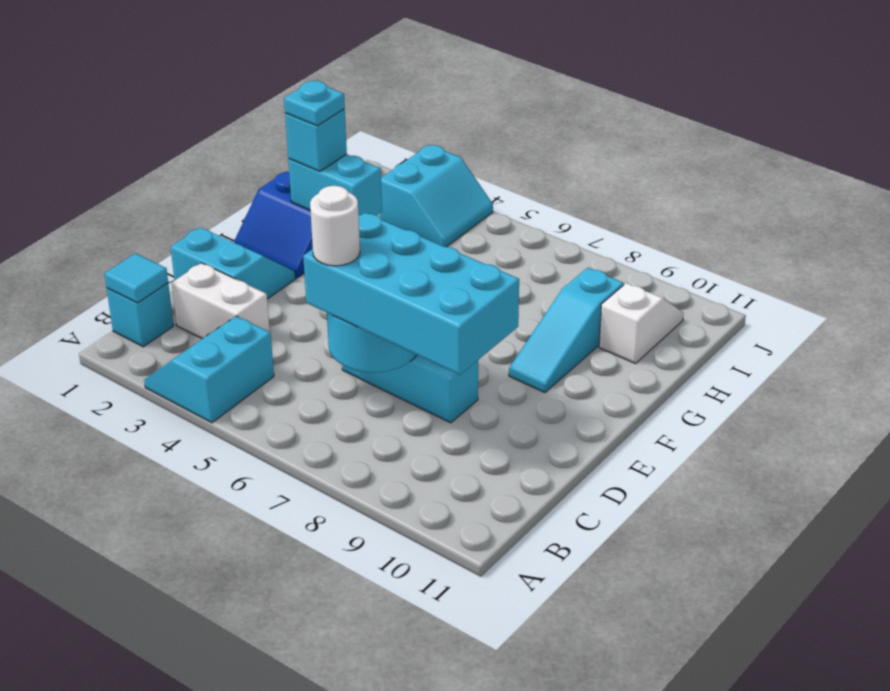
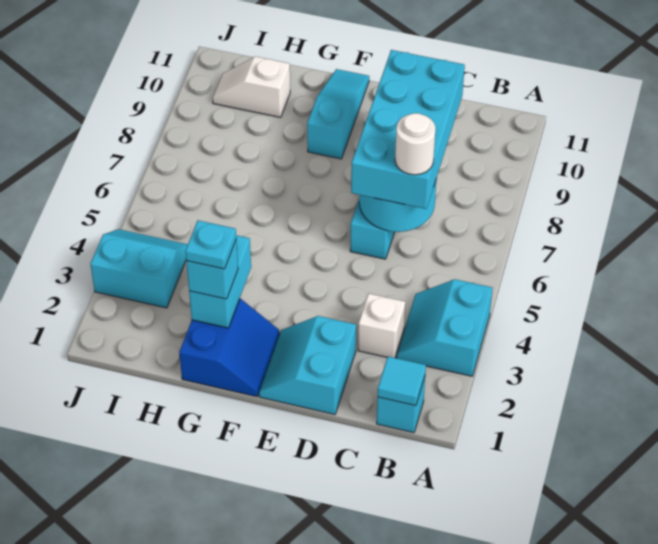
cyan slope A3:B4 level 1 top 4 -> cyan slope A3:B4 level 1 top A
white brick C2:C3 level 1 -> white brick C3 level 1
cyan slope F9:H9 level 1 top H -> cyan slope F9:F11 level 1 top 9

